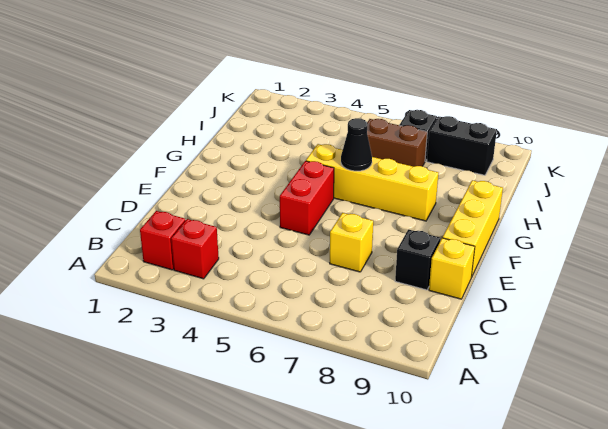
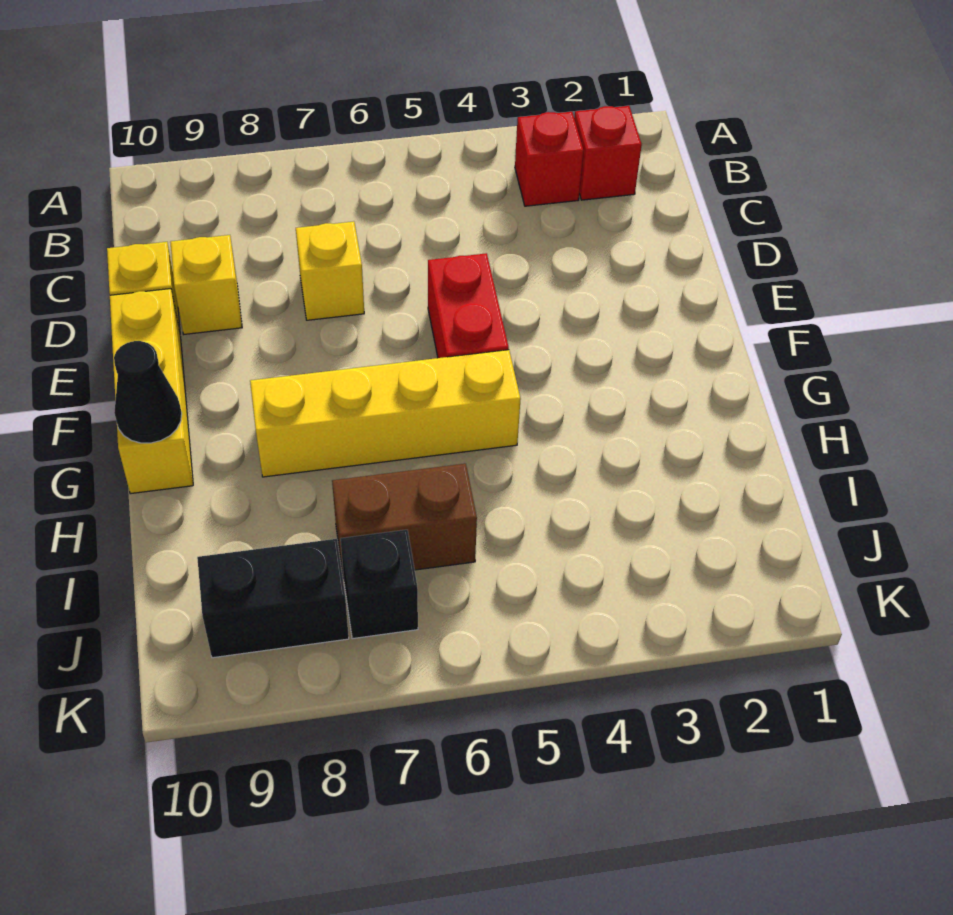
black brick D9 level 1 -> yellow brick D9 level 1
black cone G6 level 2 -> black cone G10 level 2

